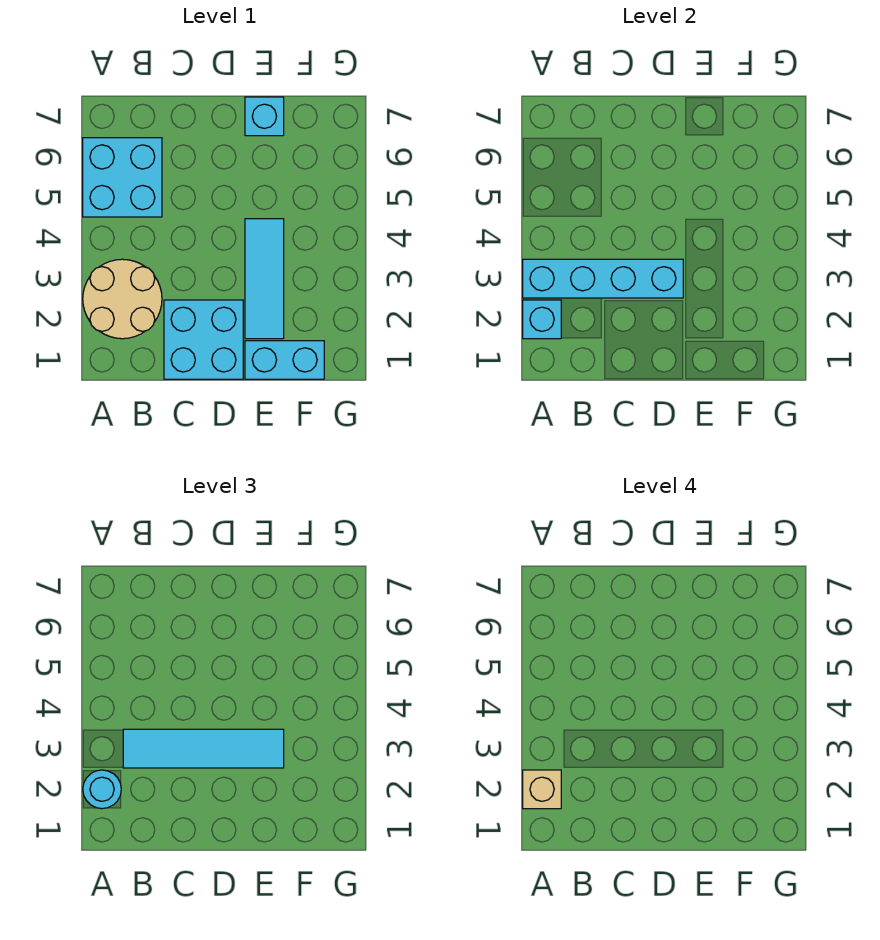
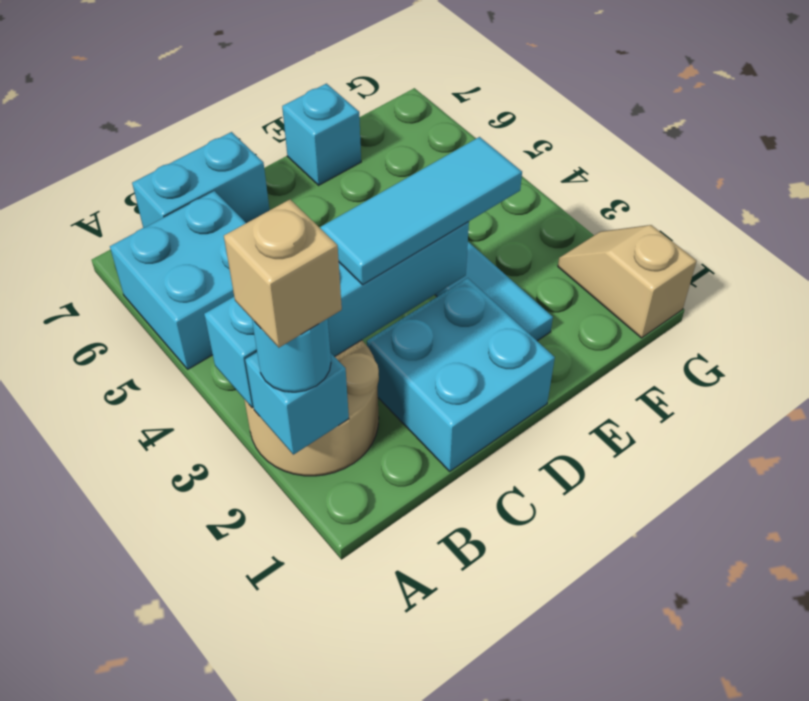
cyan tile B3:E3 level 3 -> cyan tile C3:E3 level 3
cyan brick E1:F1 level 1 -> cyan brick B7:C7 level 1
none -> tan slope G1:G2 level 1 top 1

